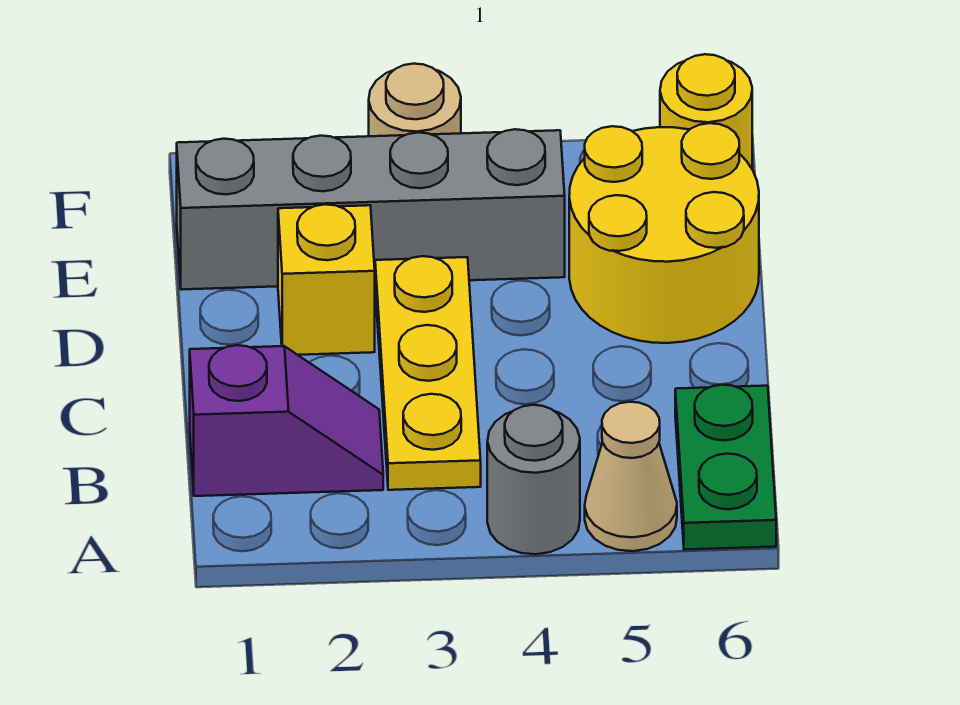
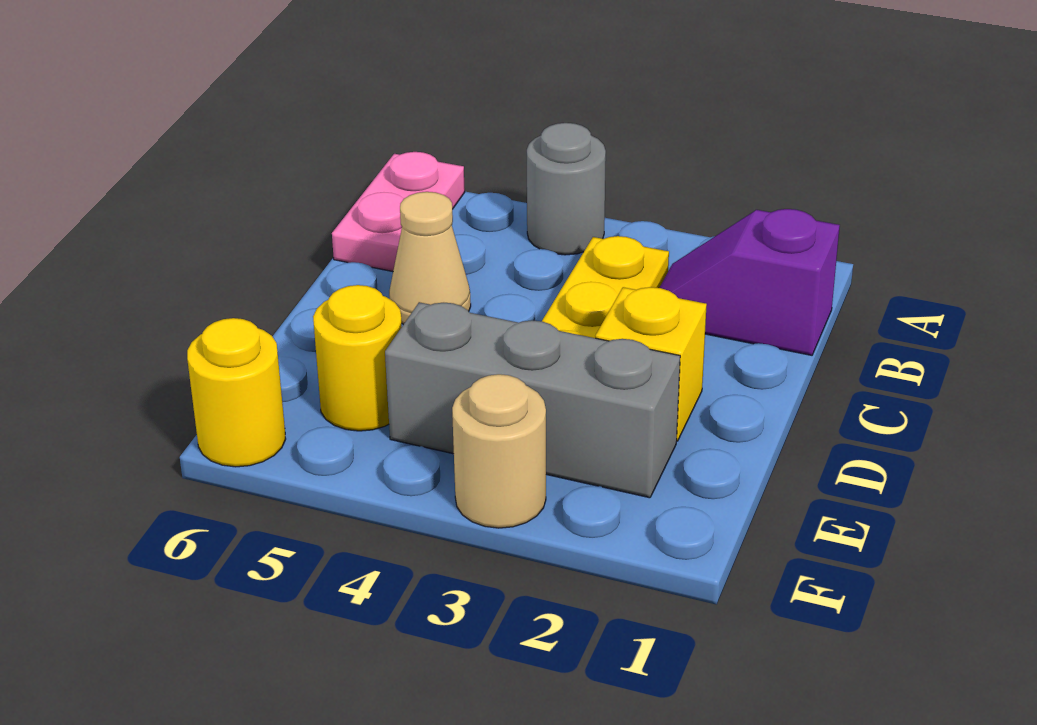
tan cone A5 level 1 -> tan cone C5 level 1
green plate A6:B6 level 1 -> pink plate A6:B6 level 1
yellow round brick D5:E6 level 1 -> yellow round brick E5 level 1
grey brick E1:E4 level 1 -> grey brick E2:E4 level 1

